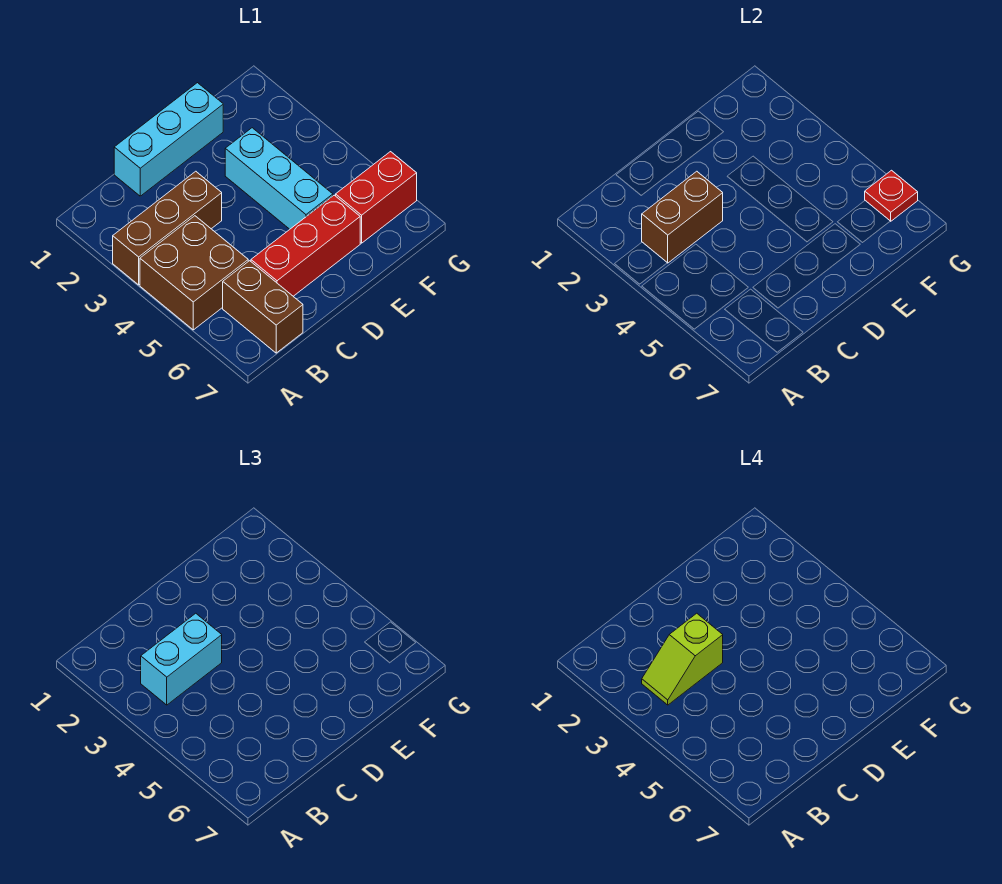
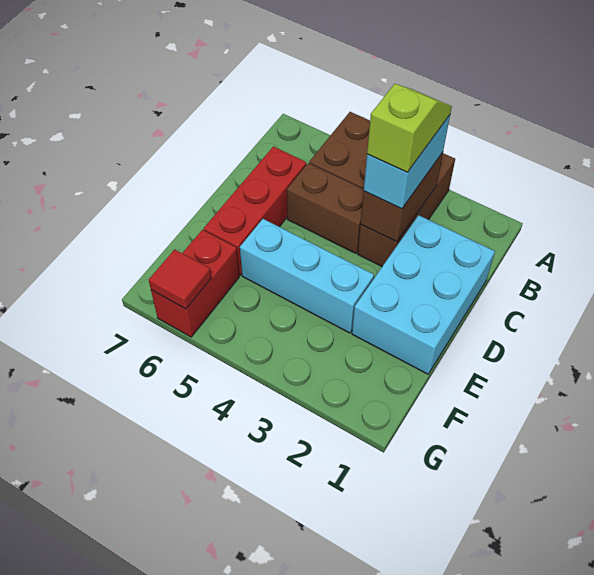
brown brick B6:B7 level 1 -> brown brick C4:C5 level 1
cyan brick C1:E1 level 1 -> cyan brick C1:E2 level 1
red plate G6 level 2 -> red tile G6 level 2

